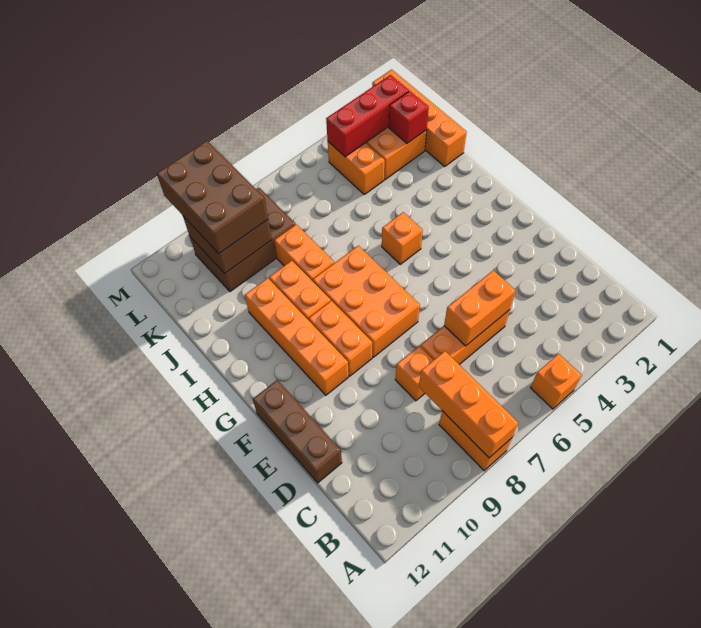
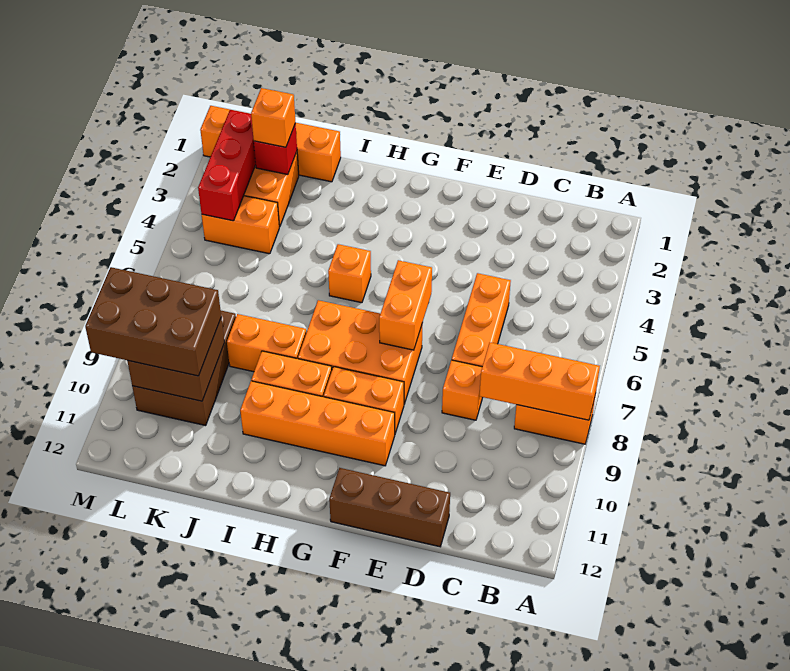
orange brick A5 level 1 -> orange brick K2 level 3
orange brick D5:D6 level 2 -> orange brick F6:F7 level 2

